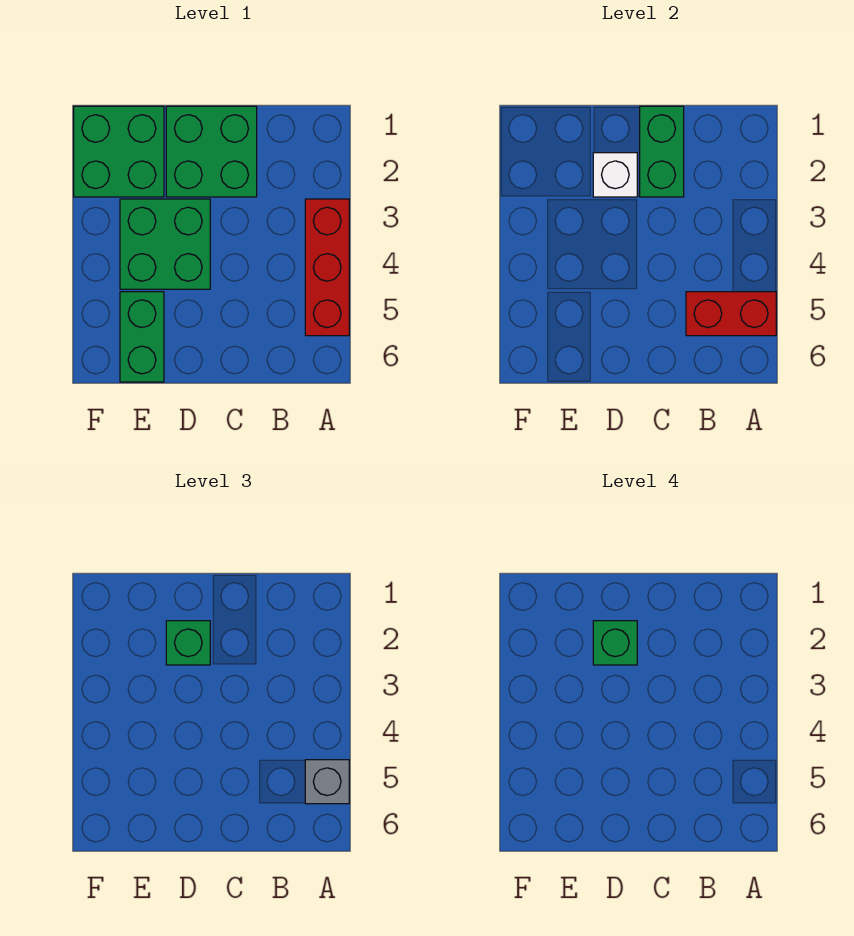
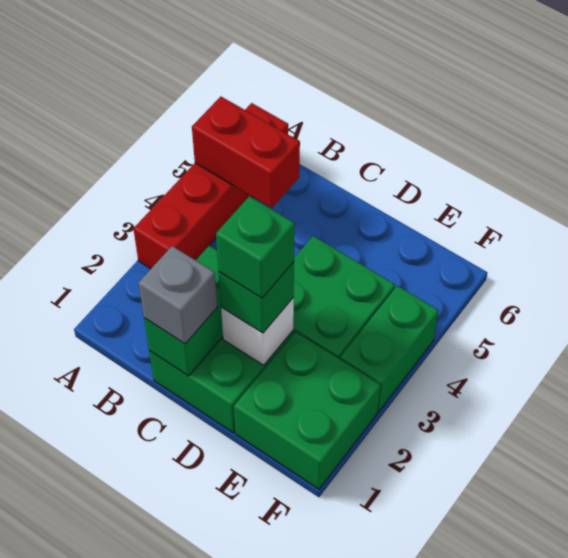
red brick A3:A5 level 1 -> red brick A3:A6 level 1
grey brick A5 level 3 -> grey brick C1 level 3
green brick E5:E6 level 1 -> green brick F3:F4 level 1

